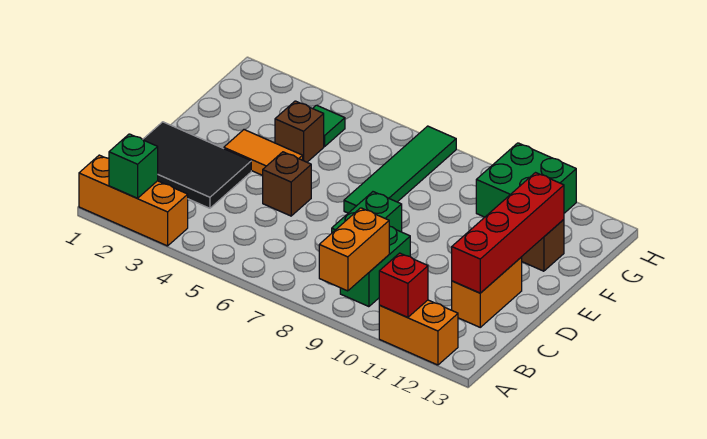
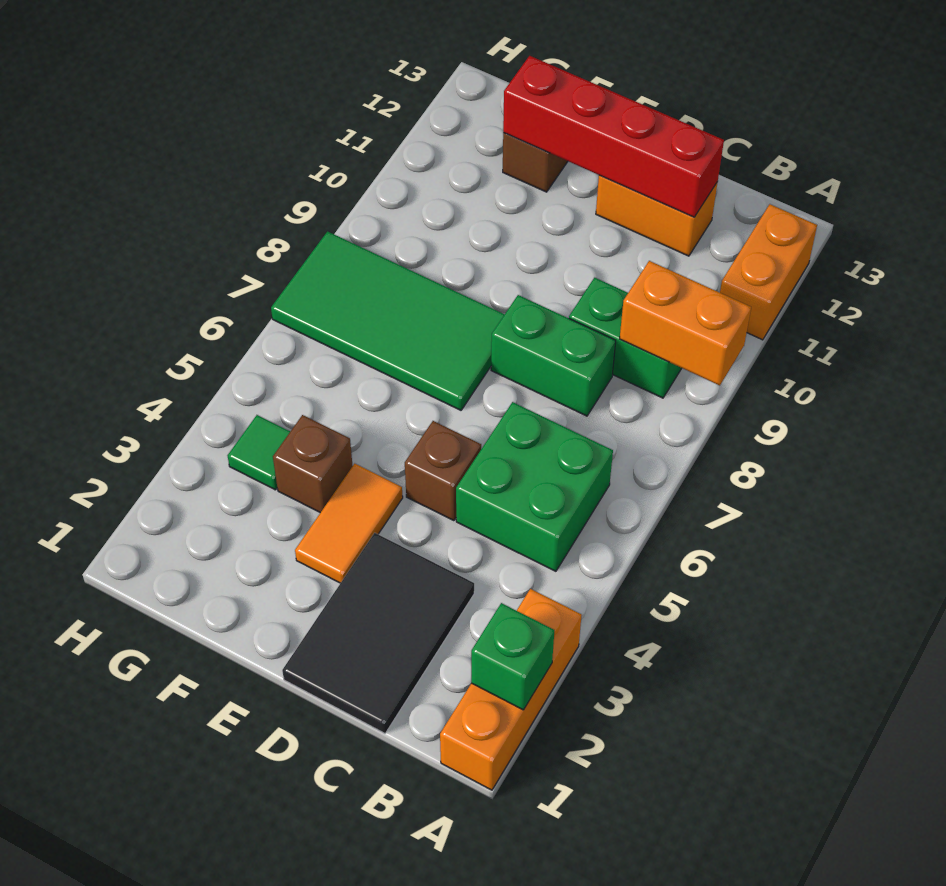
red brick A11 level 2 -> none
green tile E7:H7 level 1 -> green tile E7:H8 level 1
green brick G10:H11 level 1 -> green brick B5:C6 level 1

